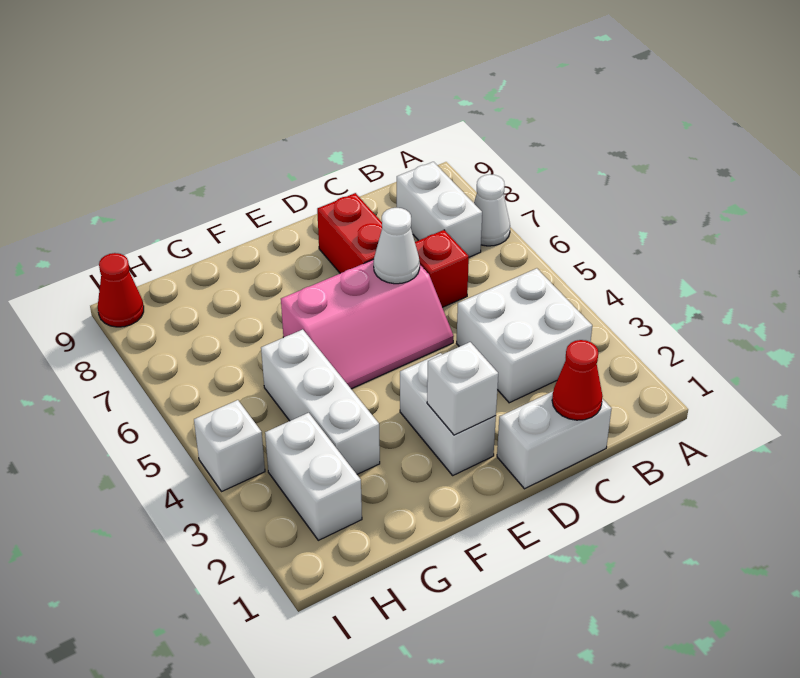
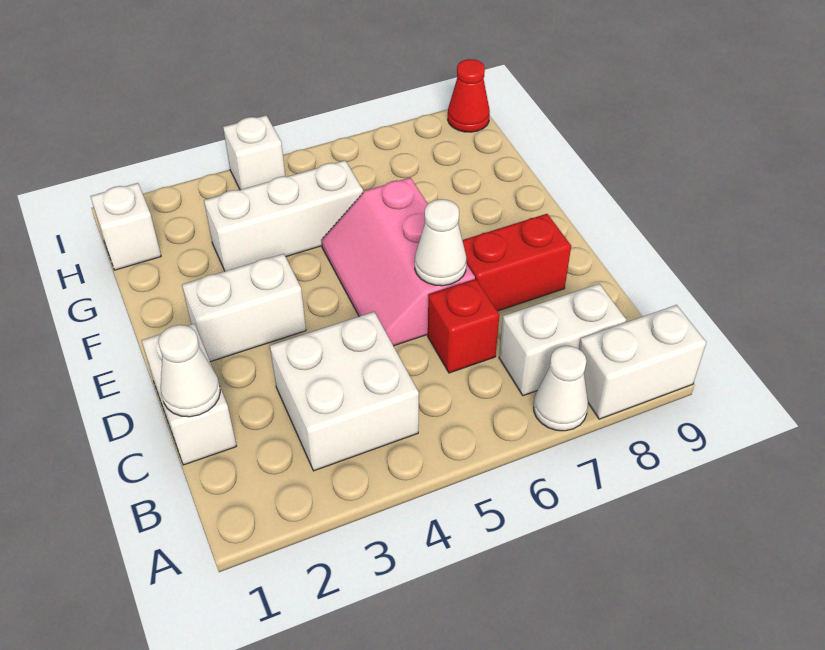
red cone C1 level 2 -> white cone C1 level 2
white brick E2 level 2 -> white brick H1 level 1
white brick H2:H3 level 1 -> white brick A8:A9 level 1

